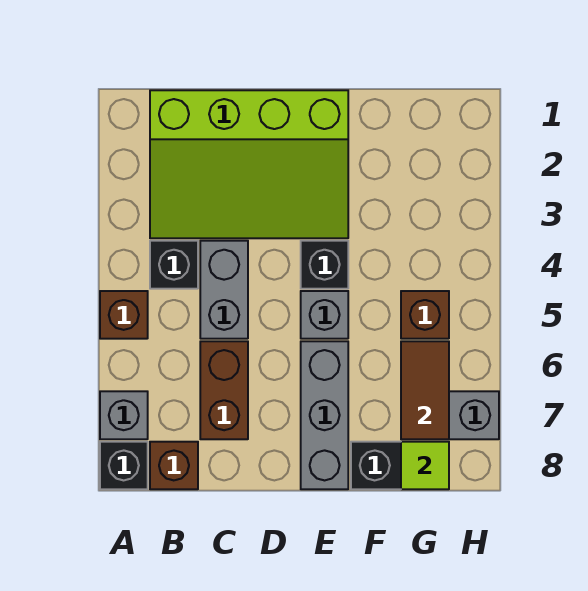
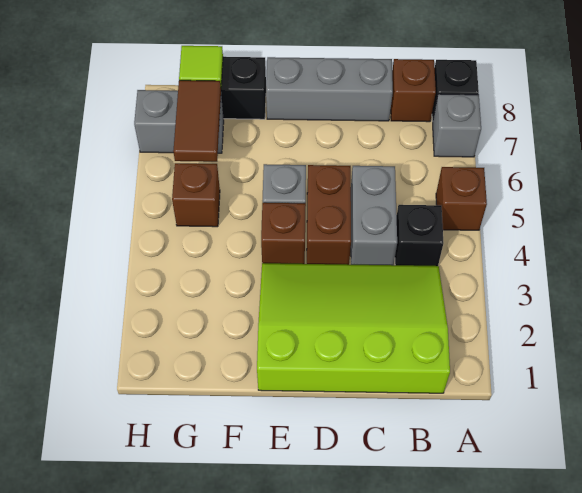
brown brick C6:C7 level 1 -> brown brick D4:D5 level 1
black brick E4 level 1 -> brown brick E4 level 1
grey brick E6:E8 level 1 -> grey brick C8:E8 level 1

